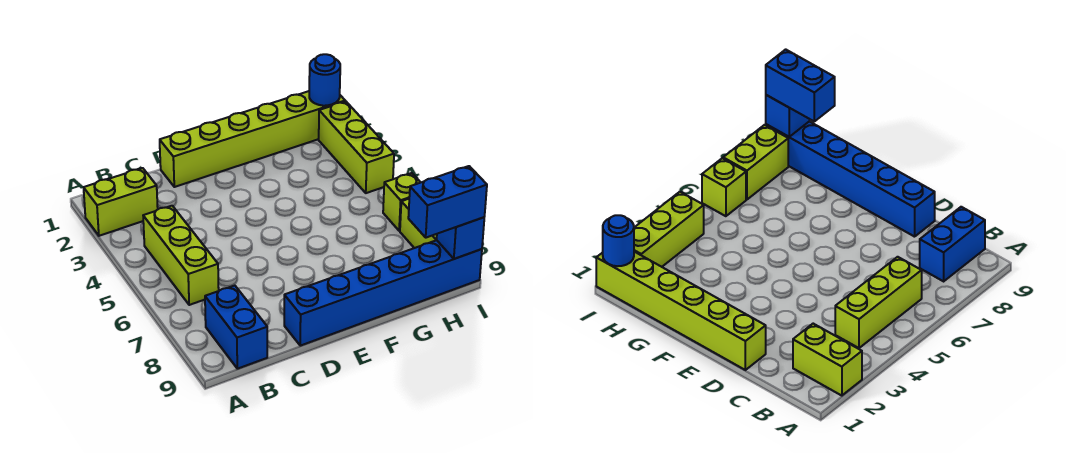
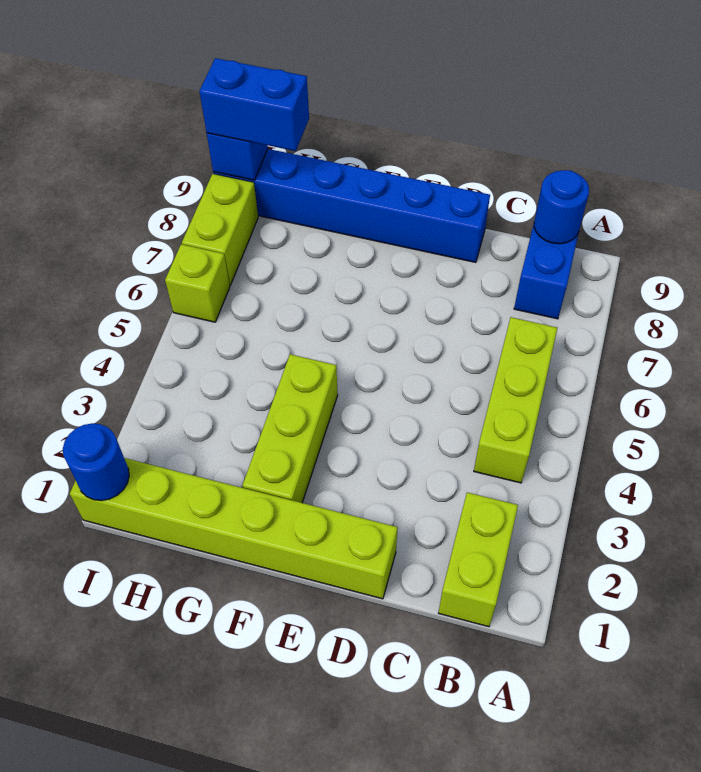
lime brick A2:B2 level 1 -> lime brick B1:B2 level 1
none -> blue round brick B9 level 2
lime brick I2:I4 level 1 -> lime brick F2:F4 level 1

